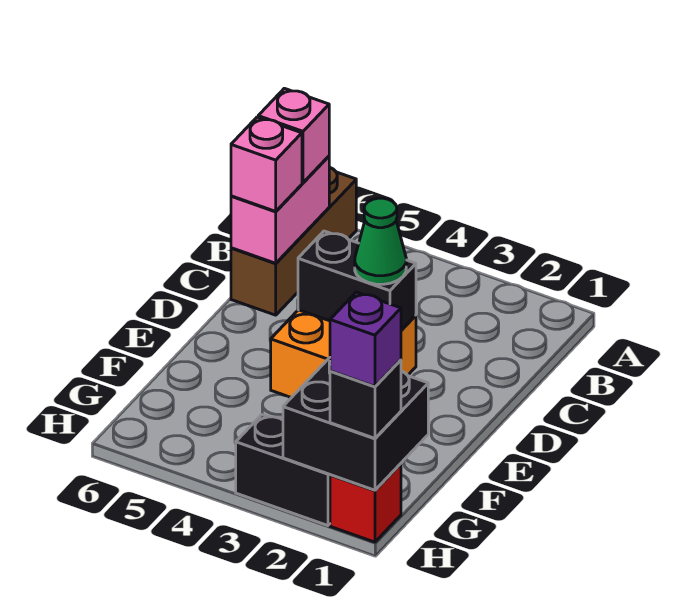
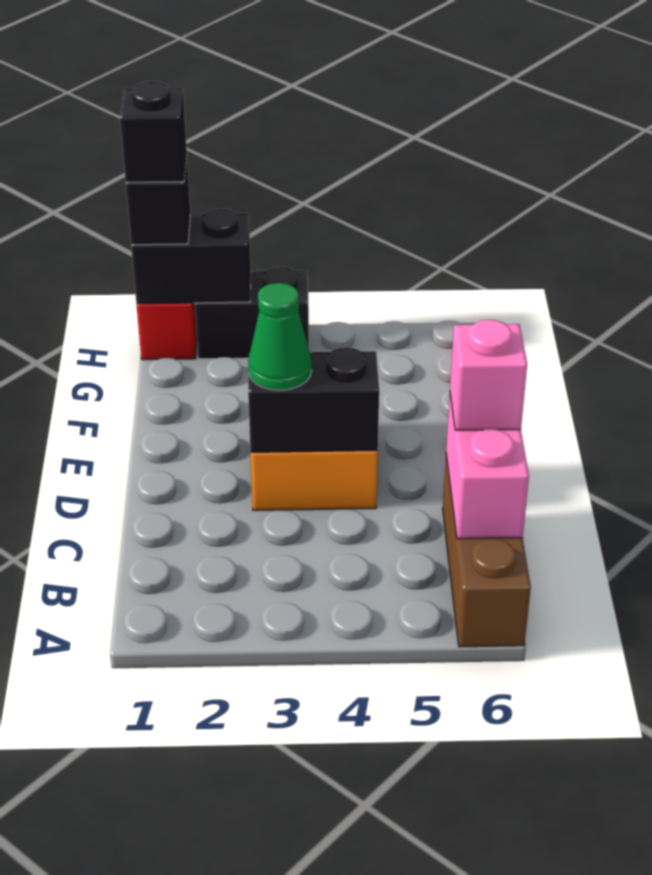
pink brick B6 level 3 -> none
black brick G1:H2 level 2 -> black brick H1:H2 level 2
purple brick H1 level 4 -> black brick H1 level 4

